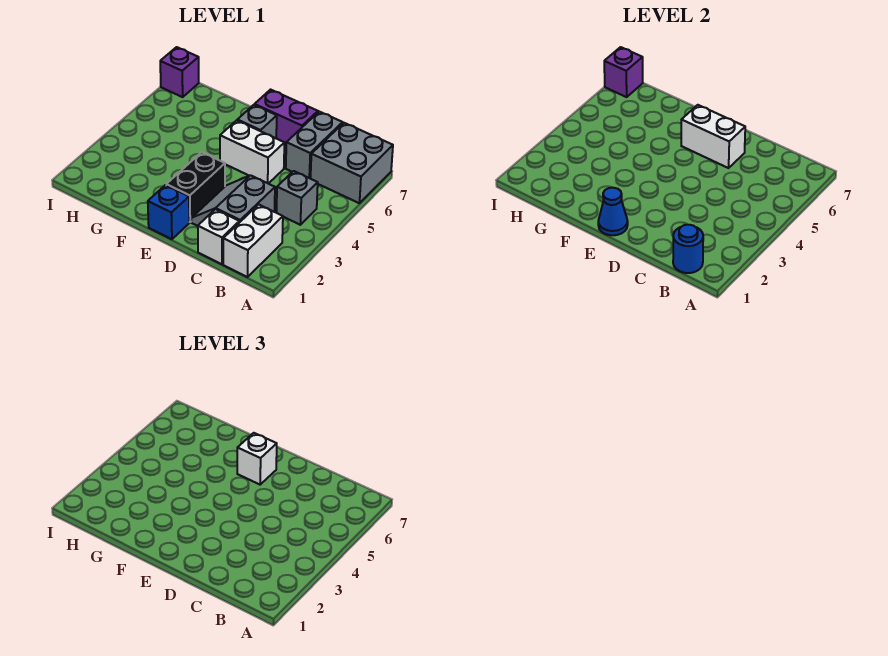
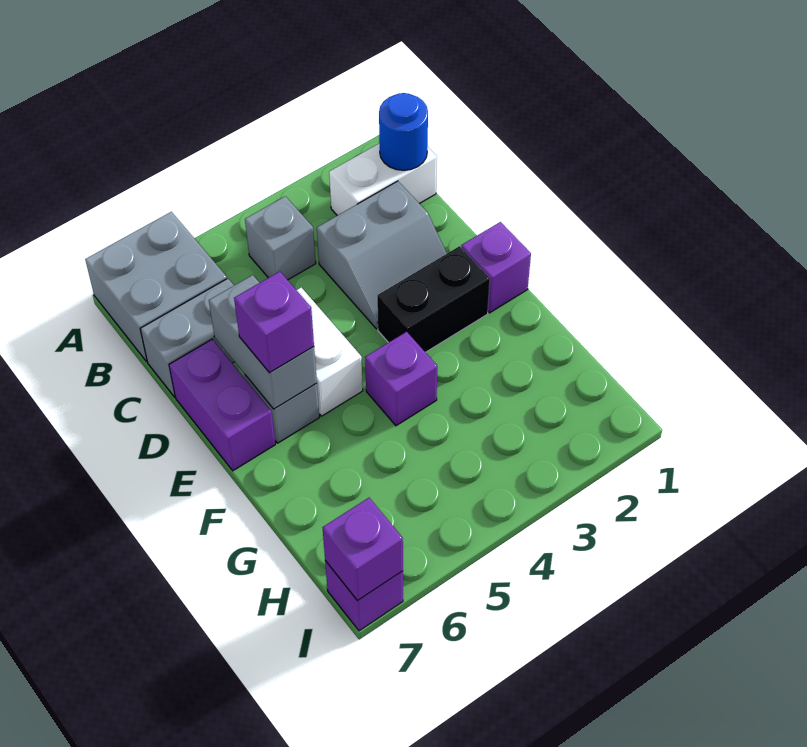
white brick C1 level 1 -> none
white brick D6:E6 level 2 -> grey brick D6:E6 level 2
blue brick E1 level 1 -> purple brick E1 level 1
blue cone E1 level 2 -> none
white brick E6 level 3 -> purple brick E6 level 3
none -> purple brick F4 level 1

